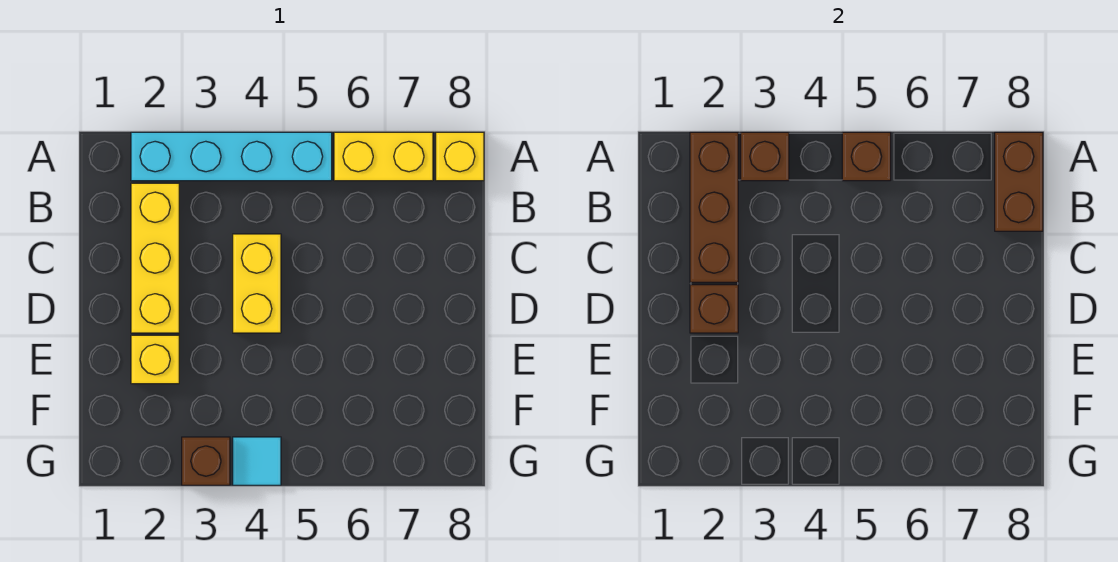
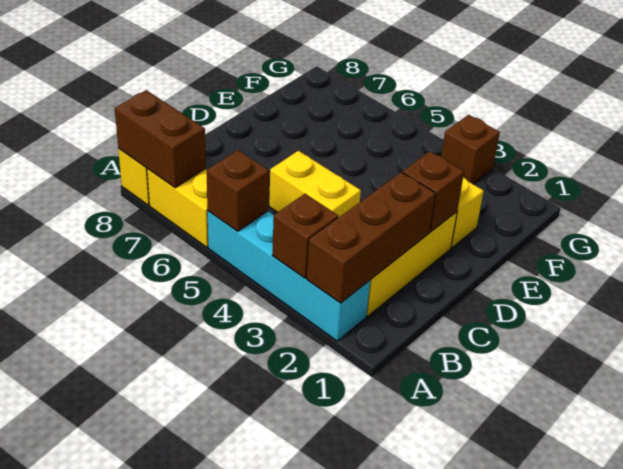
brown brick A8:B8 level 2 -> brown brick A7:A8 level 2
yellow brick C4:D4 level 1 -> yellow brick C4:C5 level 1
cyan tile G4 level 1 -> none

